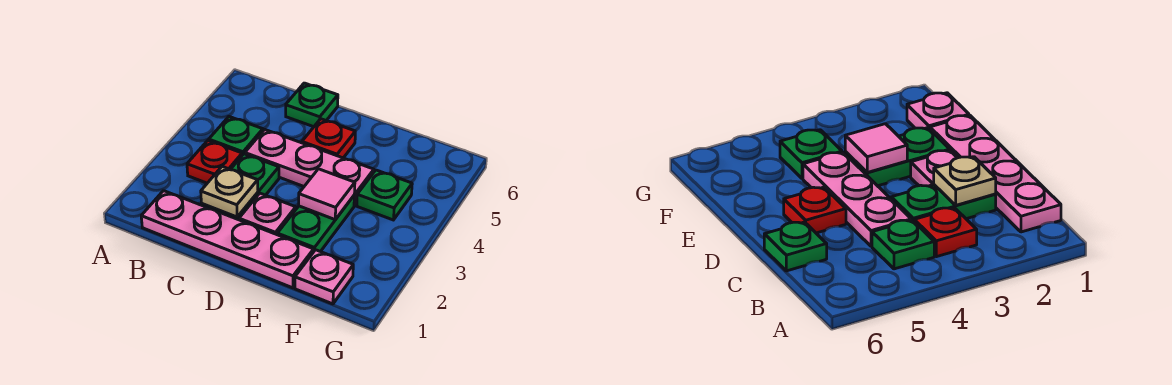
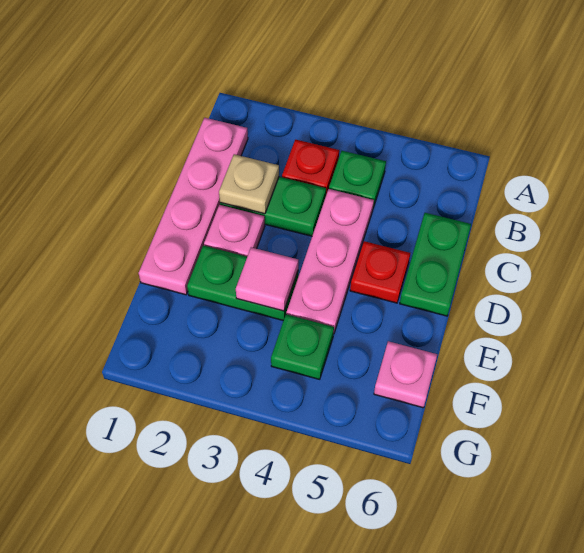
green plate C6 level 1 -> green plate C6:D6 level 1
pink plate F1 level 1 -> pink plate F6 level 1

